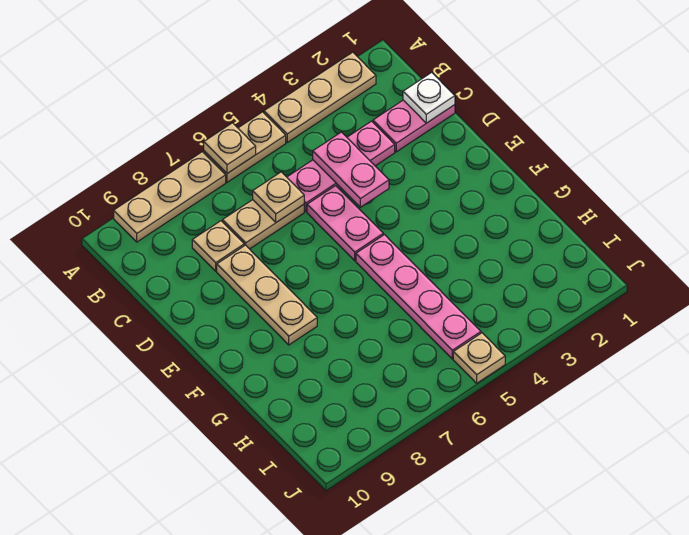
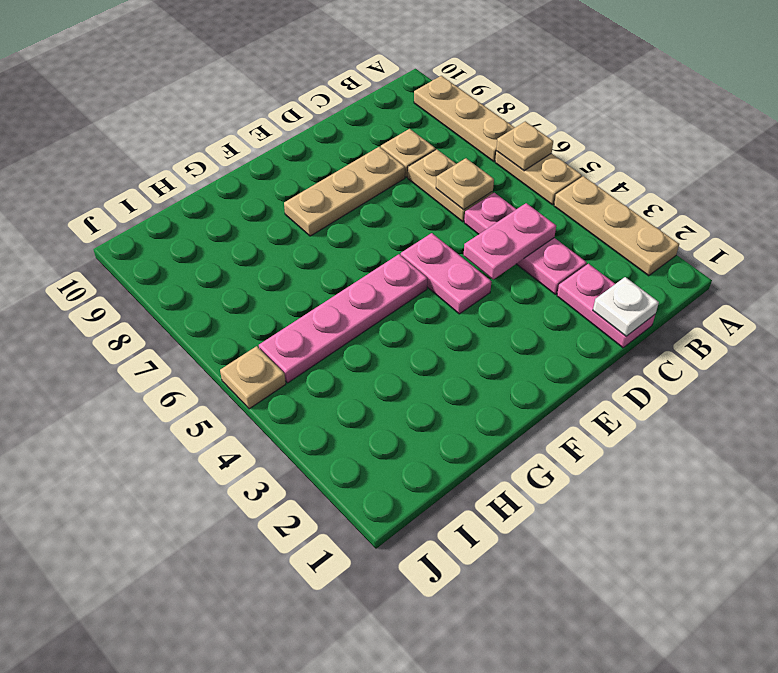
pink plate D5:E5 level 1 -> pink plate E4:E5 level 1

